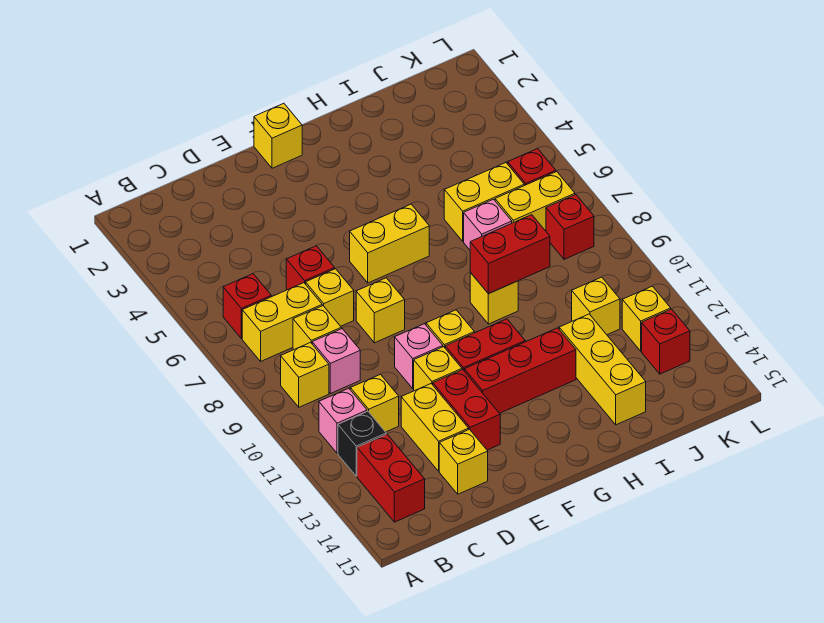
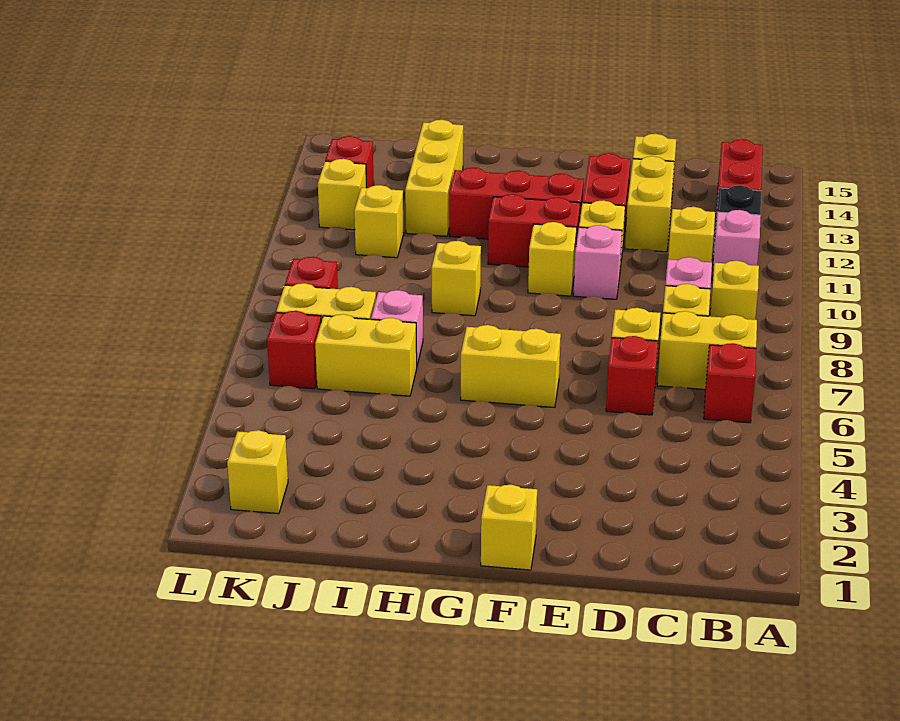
yellow brick E8 level 1 -> yellow brick K2 level 1
red brick H9:I9 level 2 -> none

